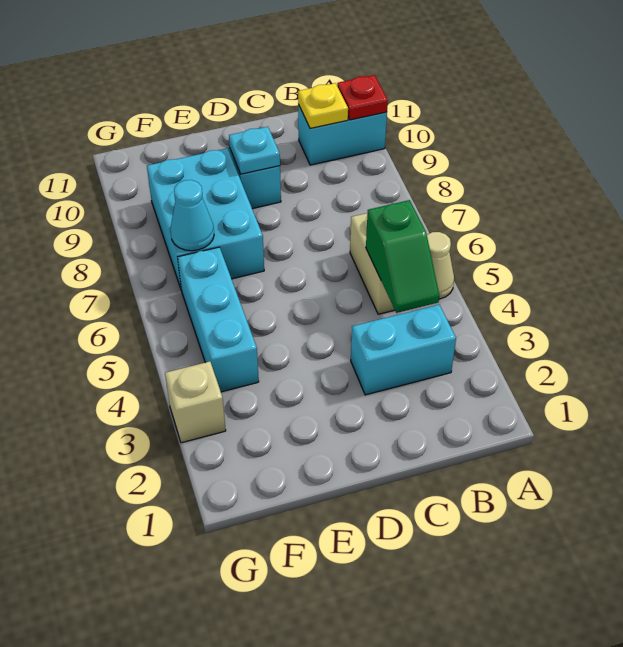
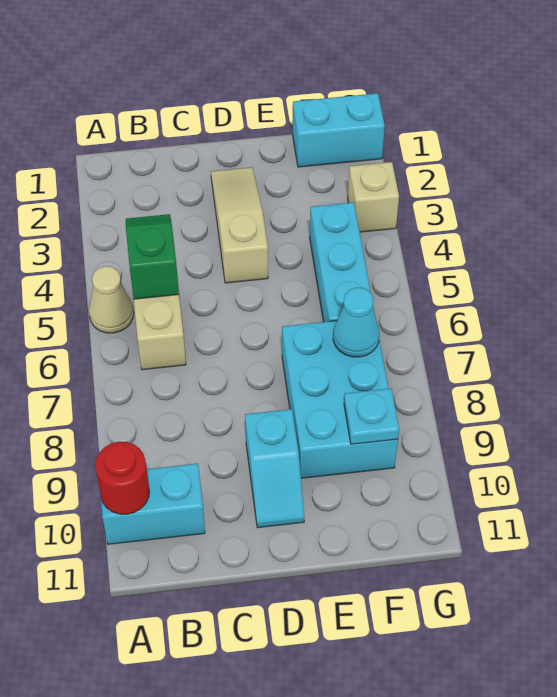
red plate A10 level 2 -> red round brick A10 level 2
cyan brick B3:C3 level 1 -> cyan brick F1:G1 level 1
yellow plate B10 level 2 -> none
none -> tan slope D2:D4 level 1 top 4
cyan plate D9 level 2 -> cyan plate F9 level 2

